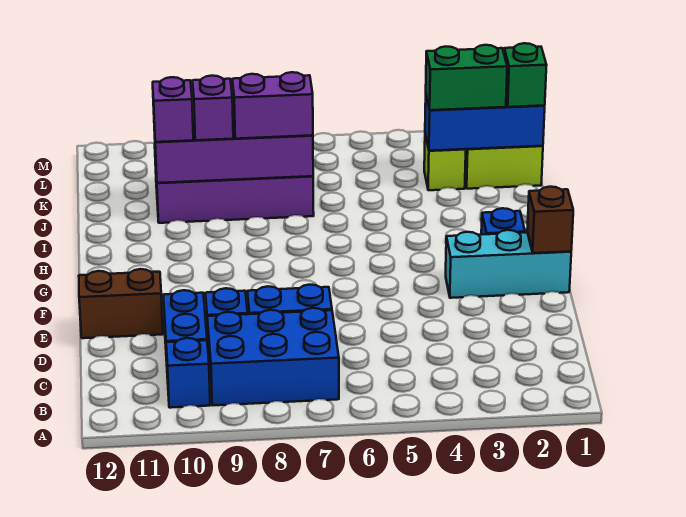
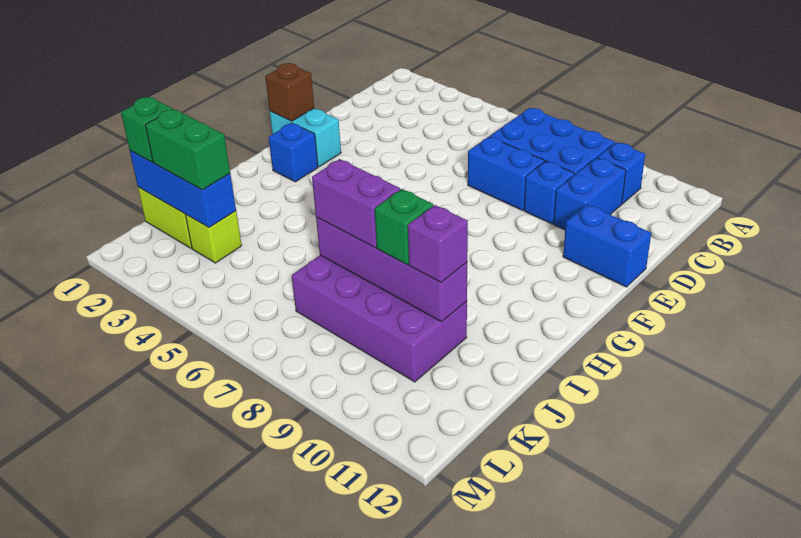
brown brick E11:E12 level 1 -> blue brick E11:E12 level 1
cyan brick F1:F3 level 1 -> cyan brick F1:F2 level 1
purple brick J9 level 3 -> green brick J9 level 3

